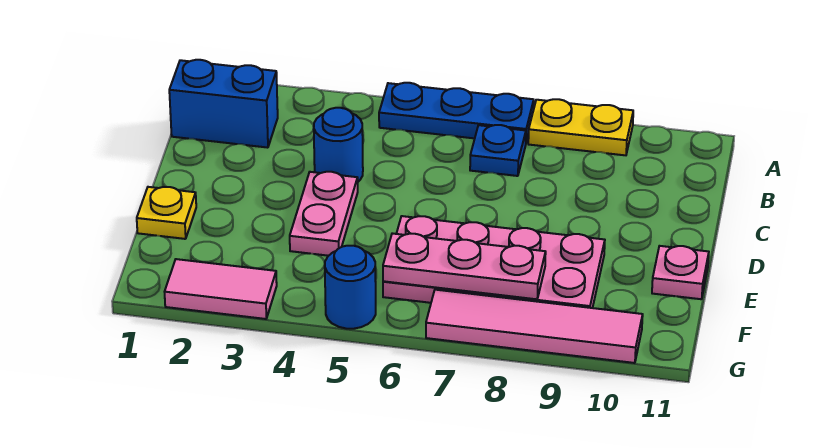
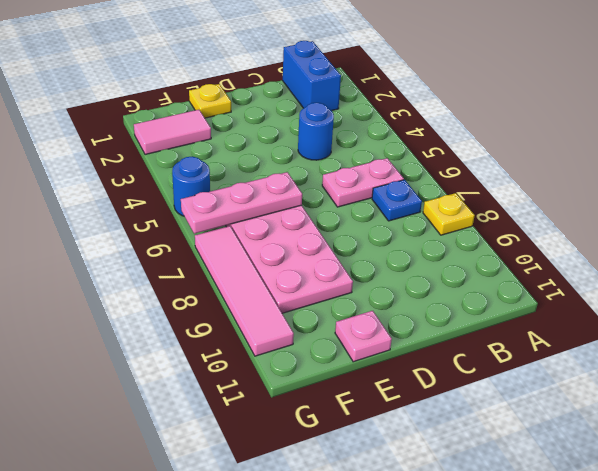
blue plate A5:A7 level 1 -> none
yellow plate A8:A9 level 1 -> yellow plate A8 level 1
pink plate D4:E4 level 1 -> pink plate B6:C6 level 1
pink plate F6:F8 level 2 -> pink plate E6:G6 level 2
pink tile G2:G3 level 1 -> pink tile F2:G2 level 1

